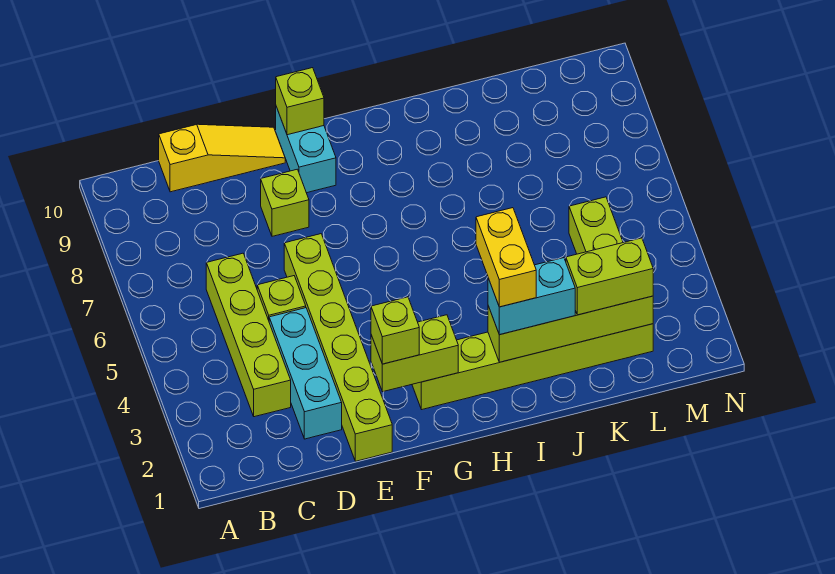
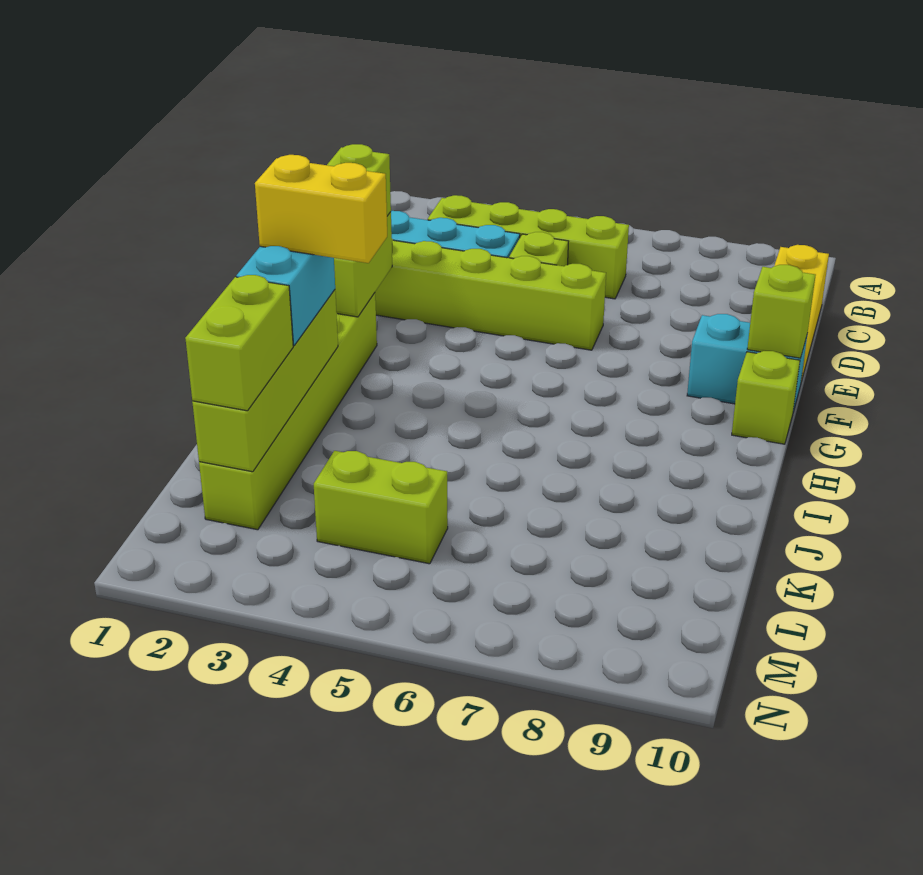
lime brick E8 level 1 -> lime brick G10 level 1

